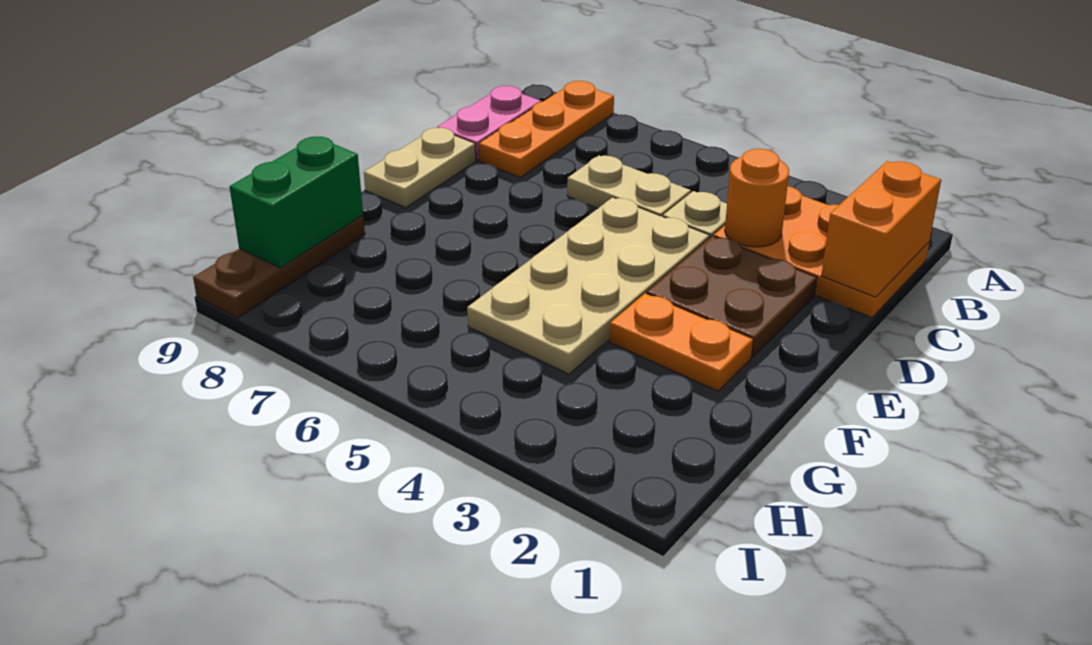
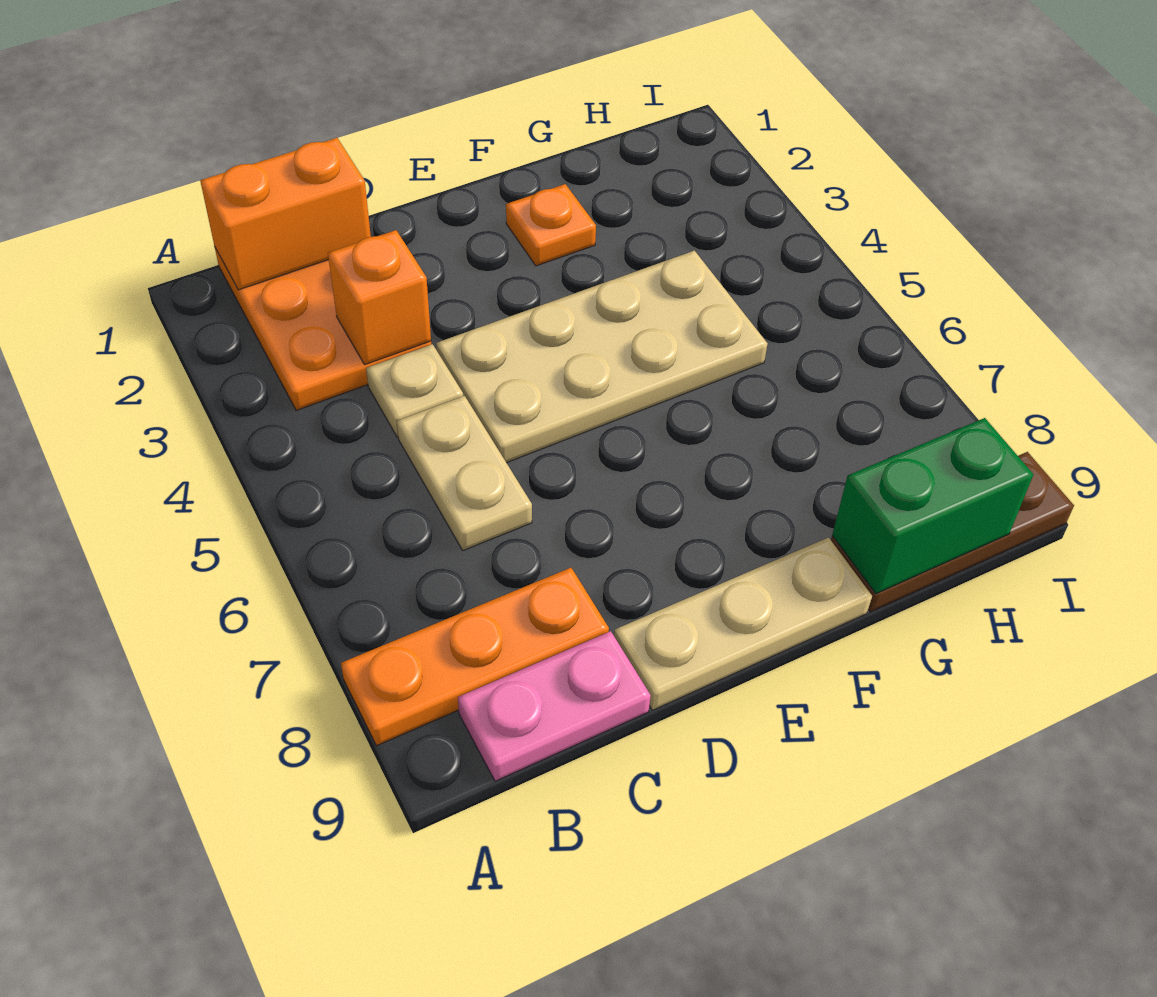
orange round brick C3 level 2 -> orange brick C3 level 2
brown plate D2:E3 level 1 -> none
tan plate D9:E9 level 1 -> tan plate D9:F9 level 1
orange plate F2:F3 level 1 -> orange plate F2 level 1

